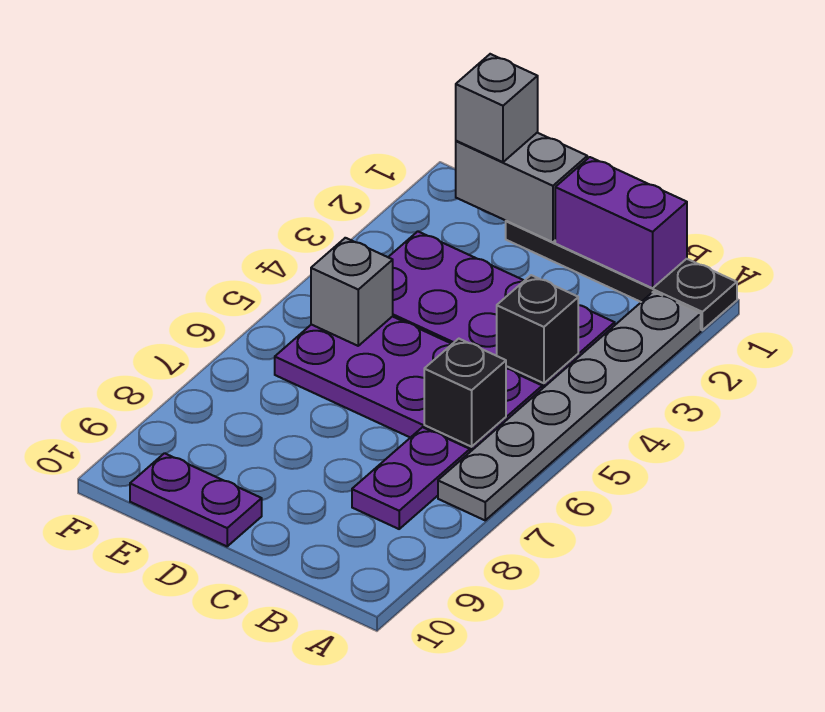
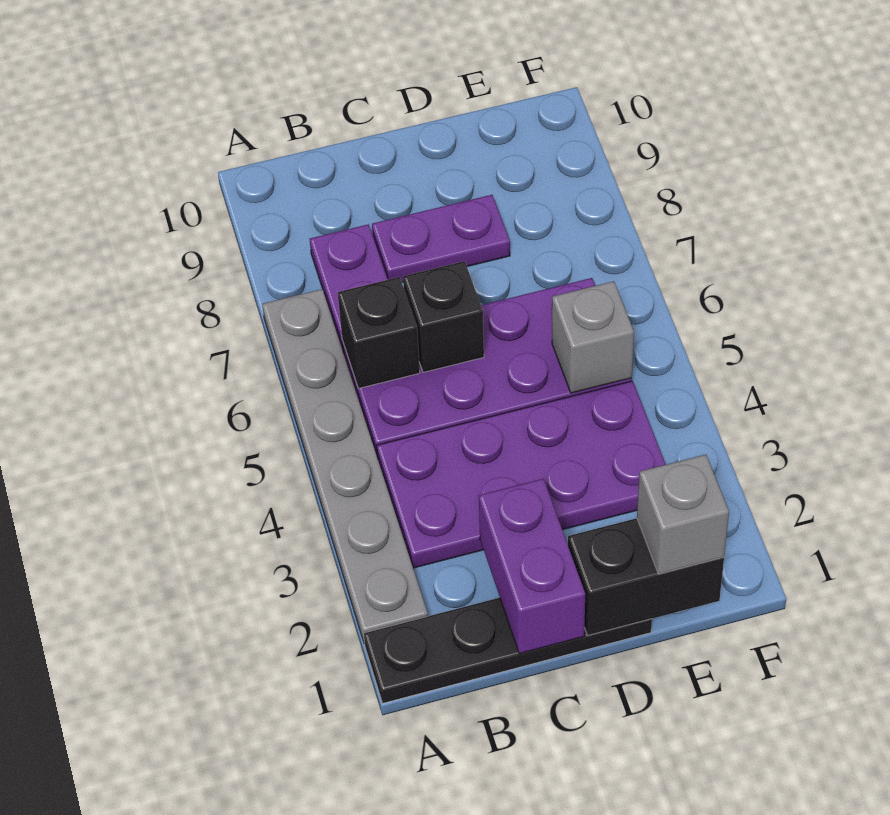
purple brick B1:C1 level 2 -> purple brick C1:C2 level 2
black brick B4 level 2 -> black brick C6 level 2
grey brick D1:E1 level 2 -> black brick D1:E1 level 2
purple plate D10:E10 level 1 -> purple plate C8:D8 level 1

